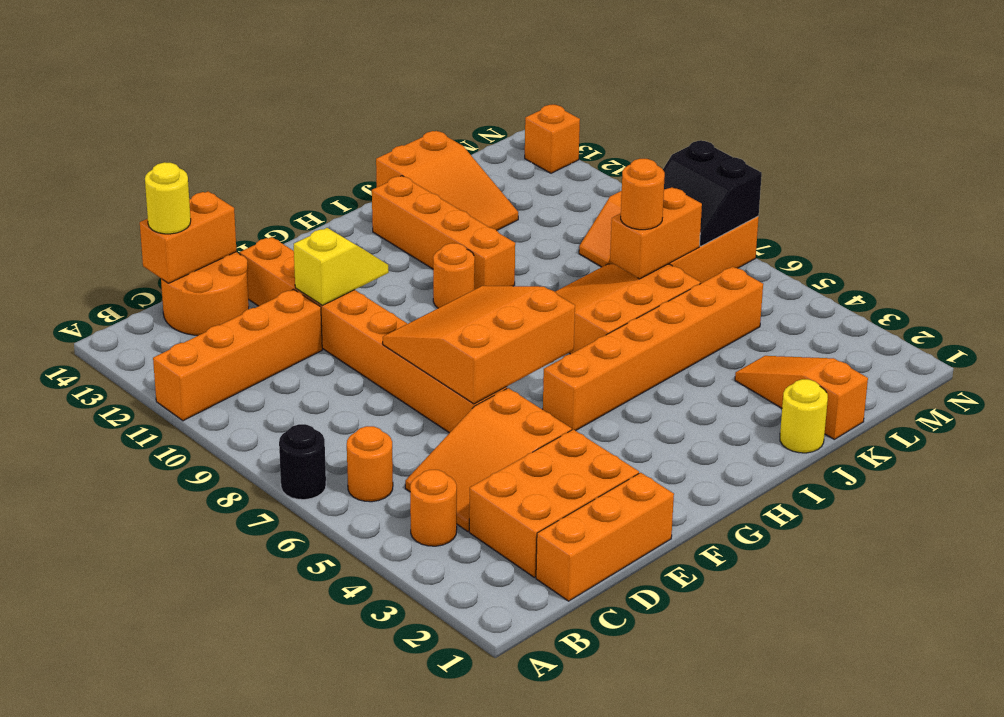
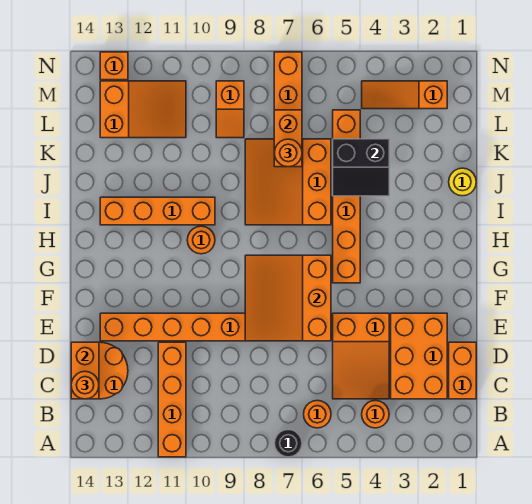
orange brick C1:E1 level 1 -> orange brick C1:D1 level 1
yellow round brick C14 level 3 -> orange round brick C14 level 3
yellow slope E11:F11 level 2 top E -> none
orange slope J12:K14 level 1 top 14 -> orange slope L11:M13 level 1 top 13
orange slope K1:K3 level 1 top 1 -> orange slope M2:M4 level 1 top 2
black slope M7:N8 level 2 top N -> black slope J4:K5 level 2 top K

